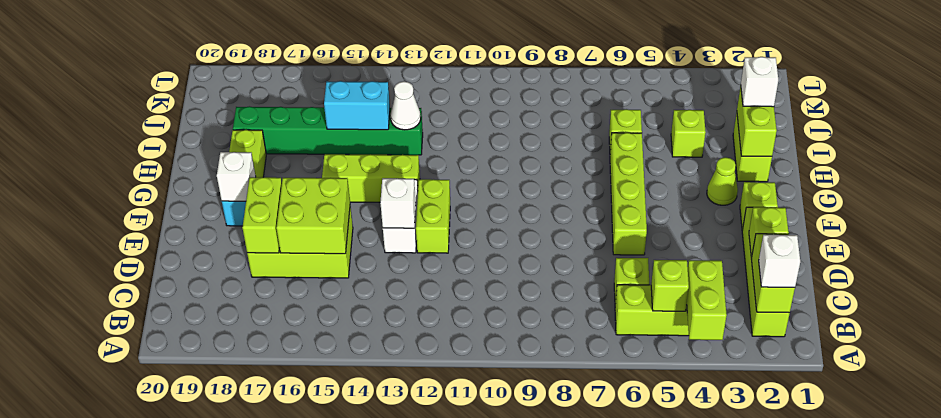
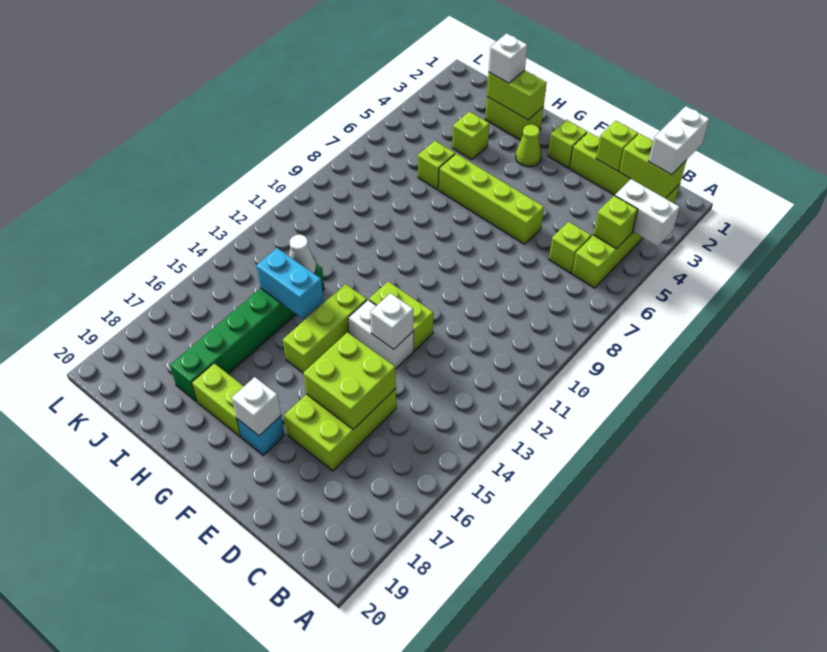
lime brick A4:B4 level 2 -> white brick A4:B4 level 2
white brick B2 level 3 -> white brick B1:B2 level 3
lime brick D17:E17 level 2 -> none
cyan brick I14:I15 level 2 -> cyan brick H14:I14 level 2

